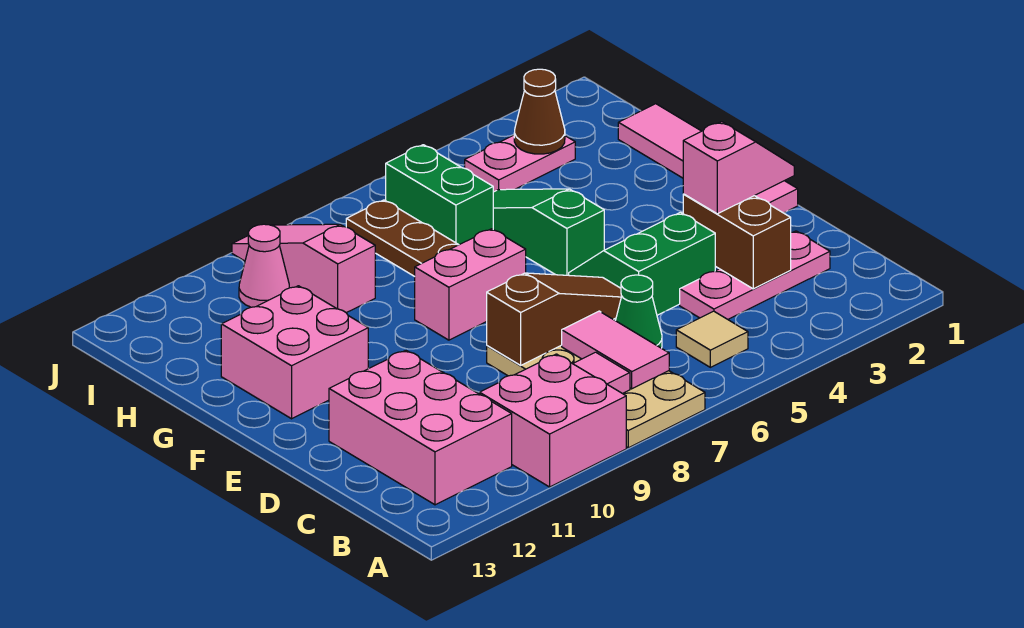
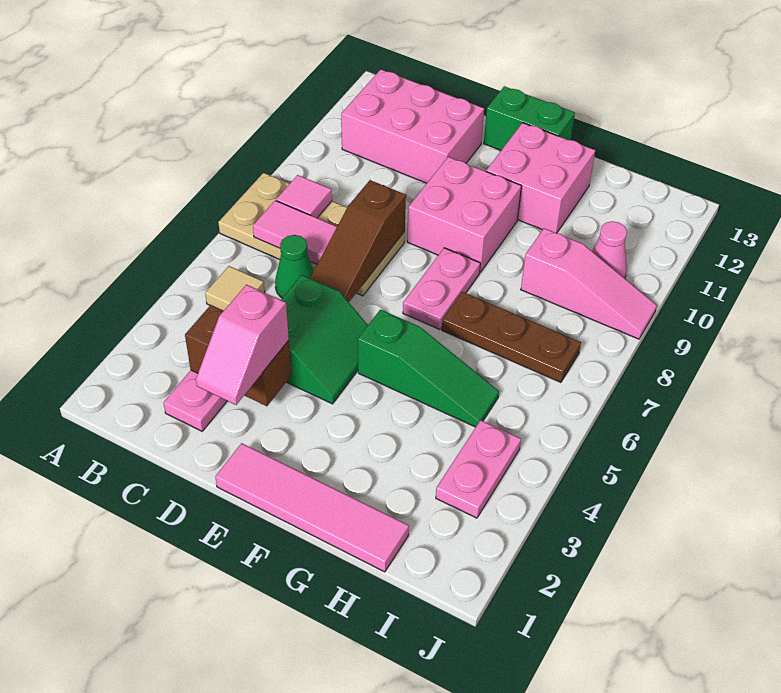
pink brick A9:B10 level 1 -> pink brick E9:F10 level 1
pink brick F7:F8 level 1 -> pink plate F7:F8 level 1
green brick H6:I6 level 1 -> green brick E13:F13 level 1
brown cone I3 level 2 -> none

